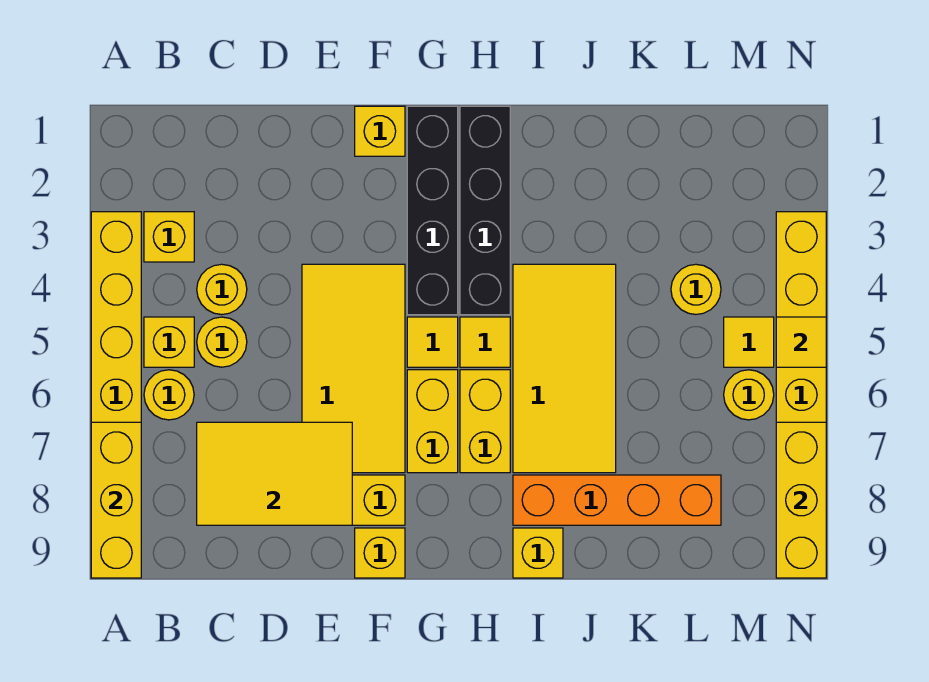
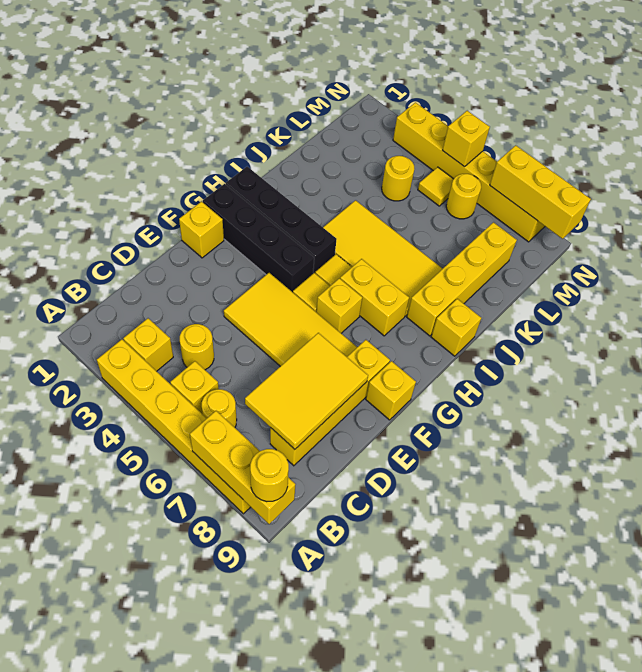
yellow round brick C5 level 1 -> yellow round brick A9 level 3
yellow brick G6:G7 level 1 -> yellow brick G6 level 1
orange brick I8:L8 level 1 -> yellow brick I8:L8 level 1
yellow tile N5 level 2 -> yellow brick N5 level 2

